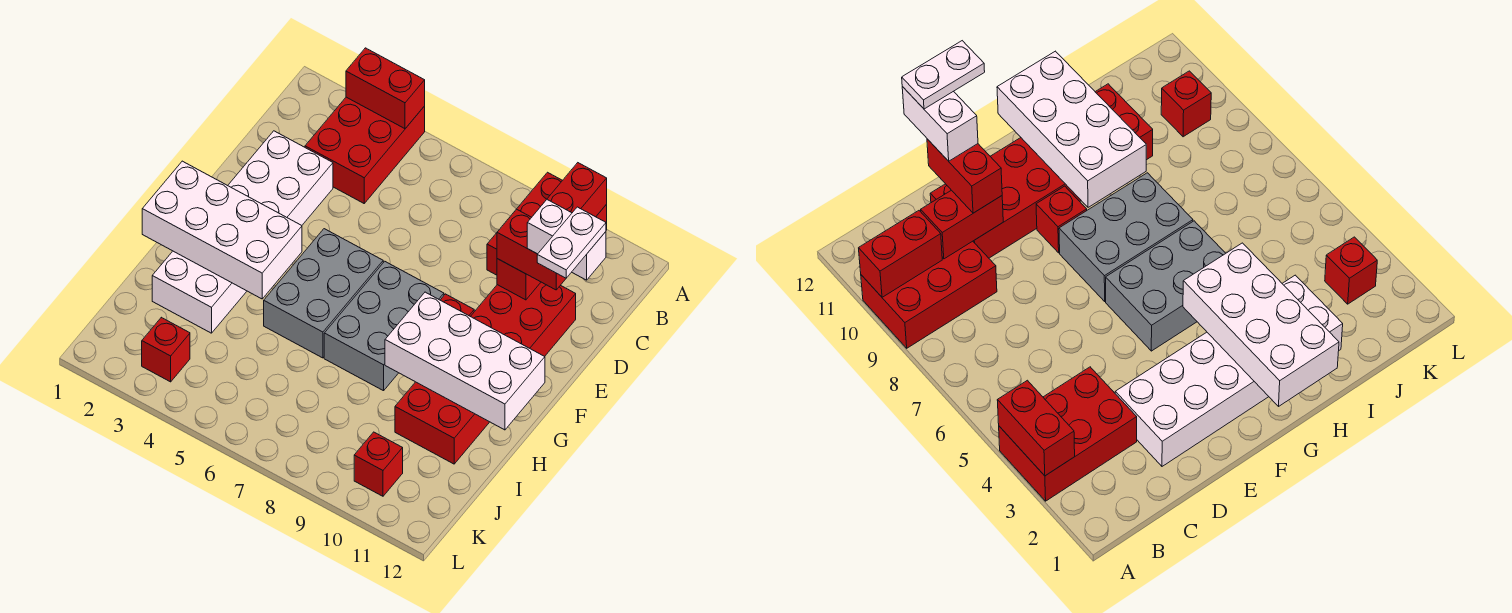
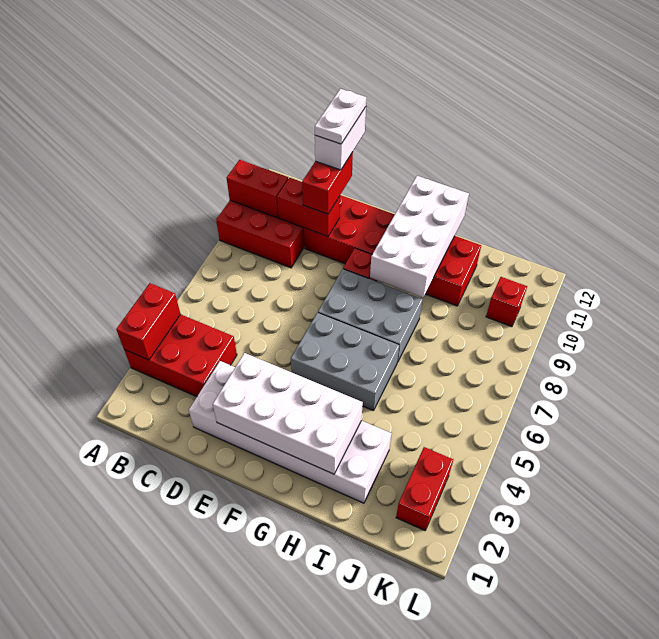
white plate D12:E12 level 5 -> white plate D11:D12 level 5
white brick G1:H4 level 2 -> white brick E2:H3 level 2
red brick K3 level 1 -> red brick K2:K3 level 1

